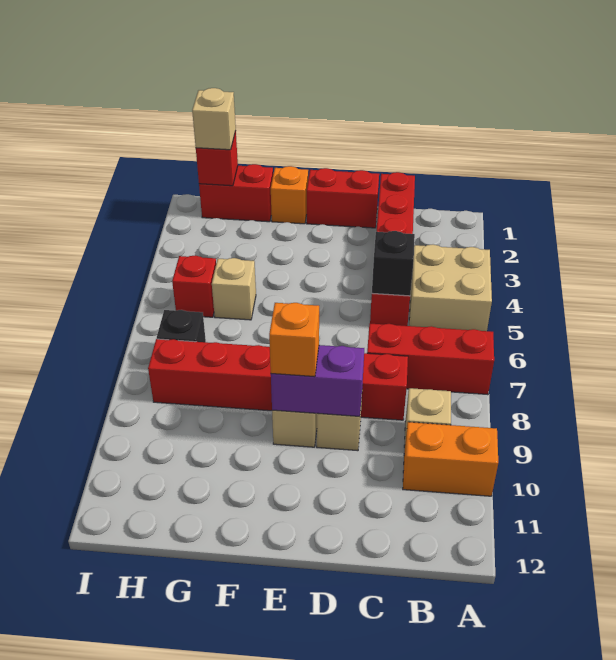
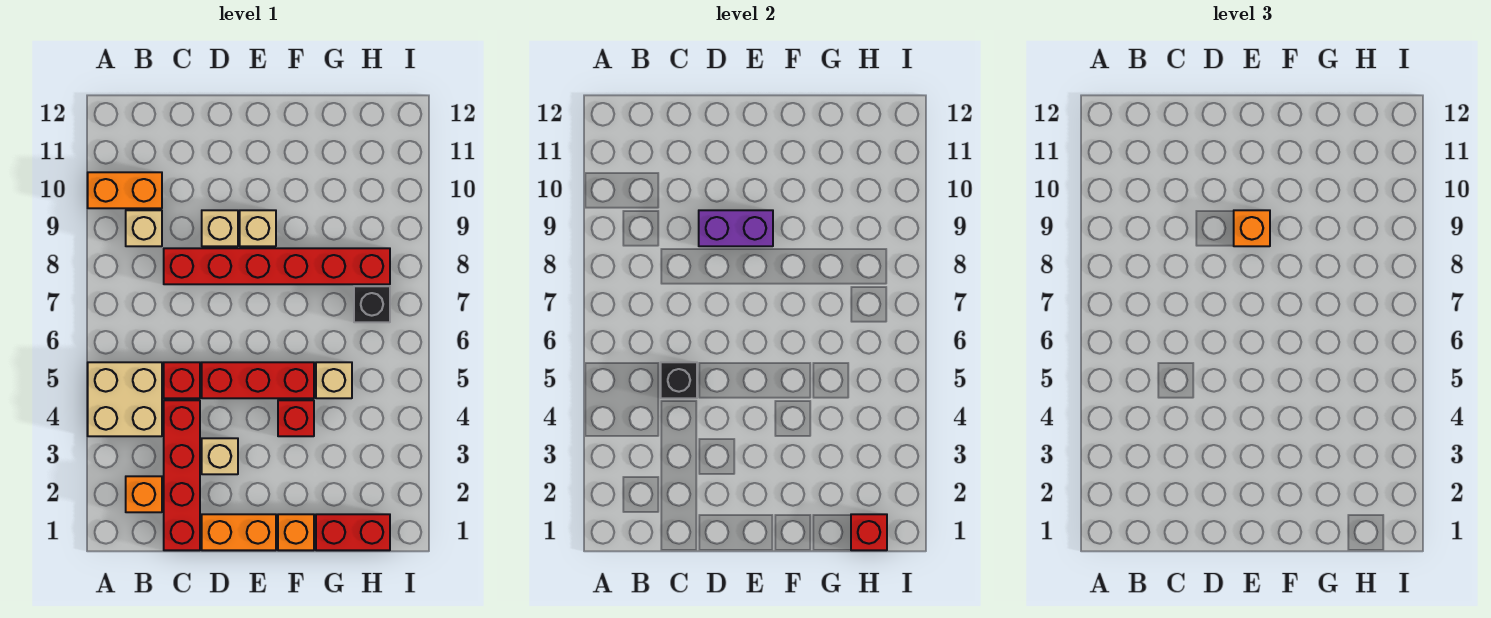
red brick A7:C7 level 1 -> red brick D5:F5 level 1
none -> orange brick B2 level 1
red brick D1:E1 level 1 -> orange brick D1:E1 level 1
tan brick H1 level 3 -> tan brick D3 level 1
red brick H5 level 1 -> red brick F4 level 1

